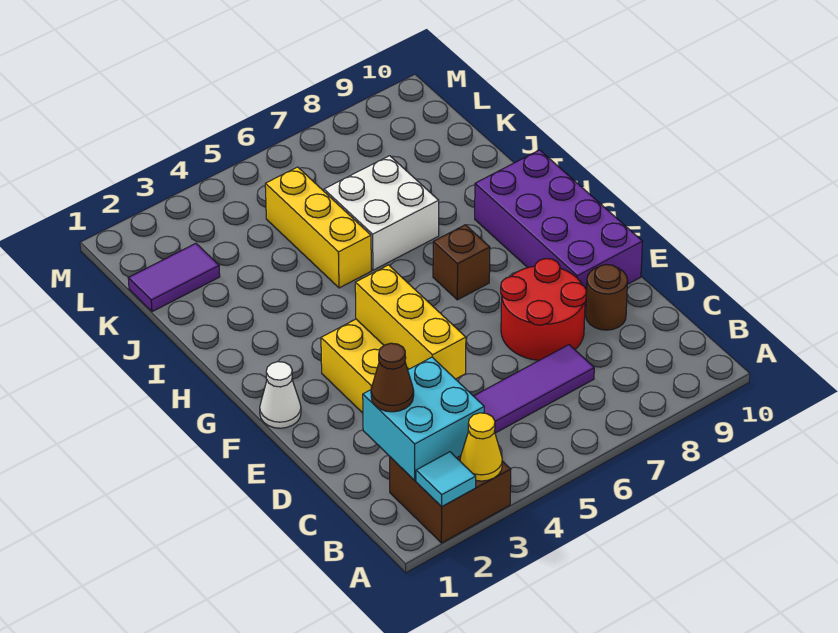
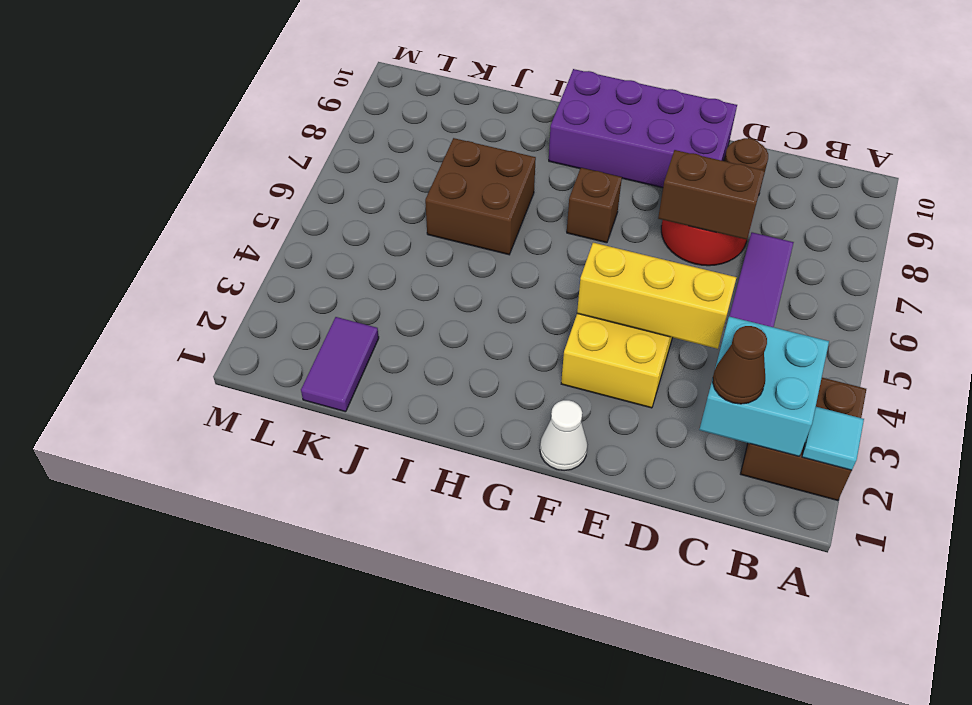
yellow cone A3 level 2 -> none
none -> brown brick D7:E7 level 2
yellow brick I5:K5 level 1 -> none
white brick I6:J7 level 1 -> brown brick I6:J7 level 1

